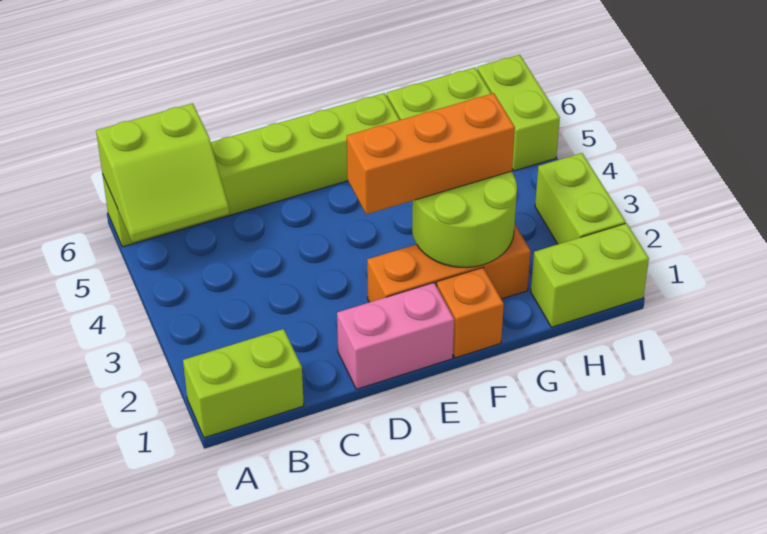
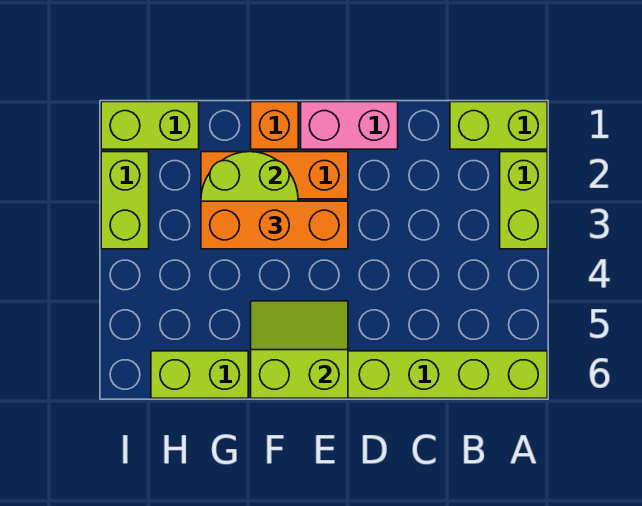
lime slope A5:B6 level 2 top 6 -> lime slope E5:F6 level 2 top 6
lime brick I5:I6 level 1 -> lime brick A2:A3 level 1

